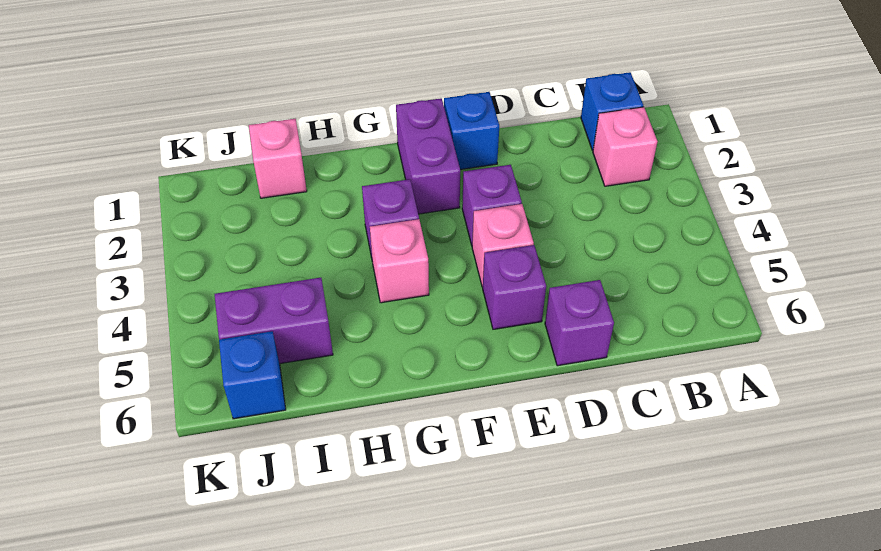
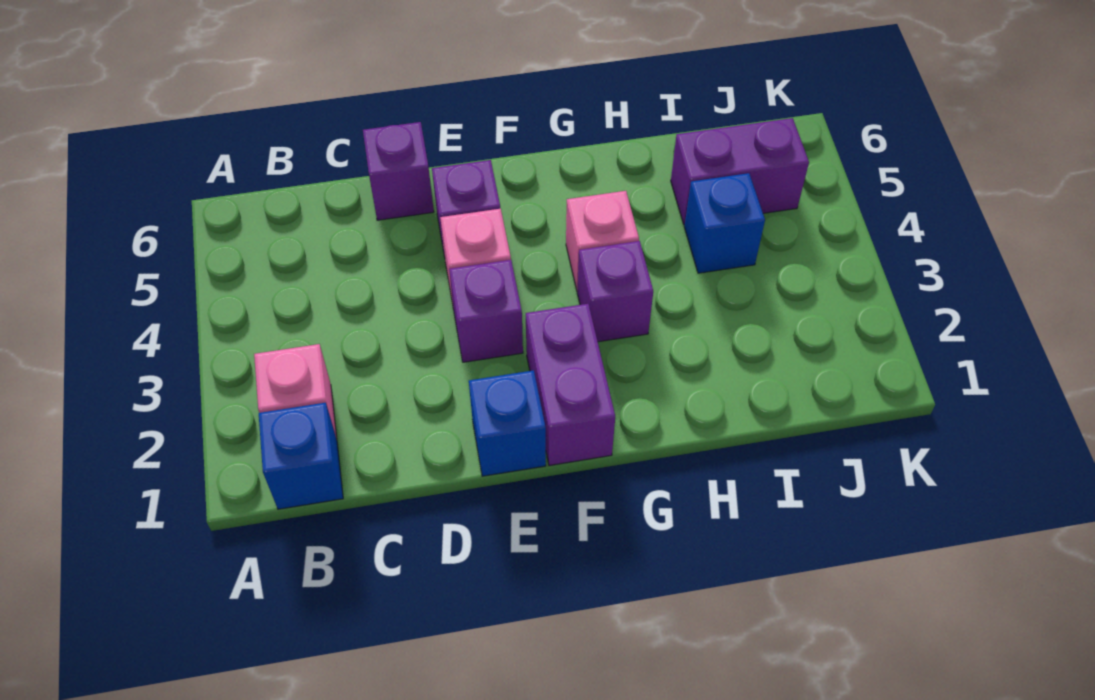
pink brick I1 level 1 -> none
blue brick J6 level 1 -> blue brick I4 level 1

